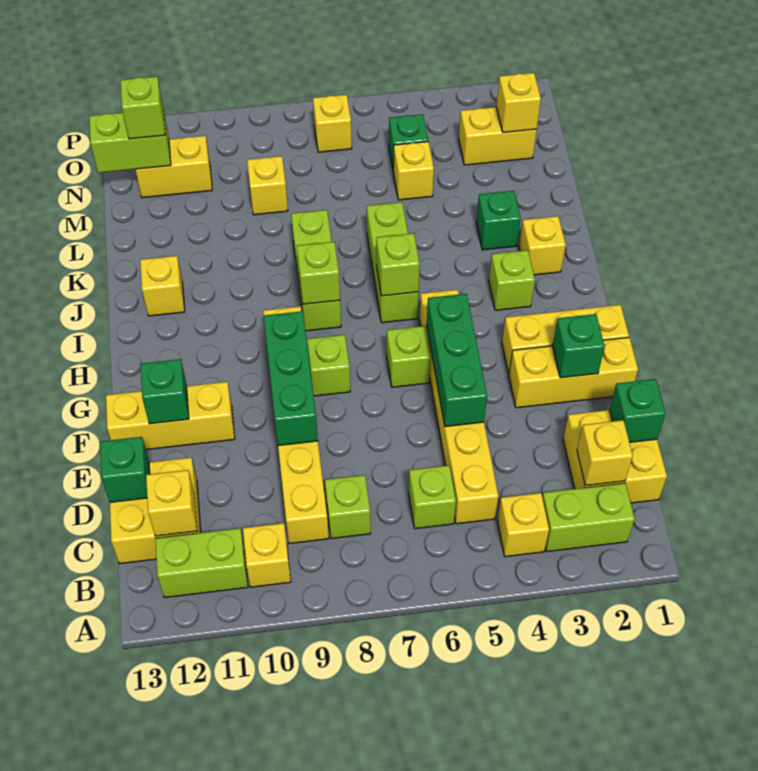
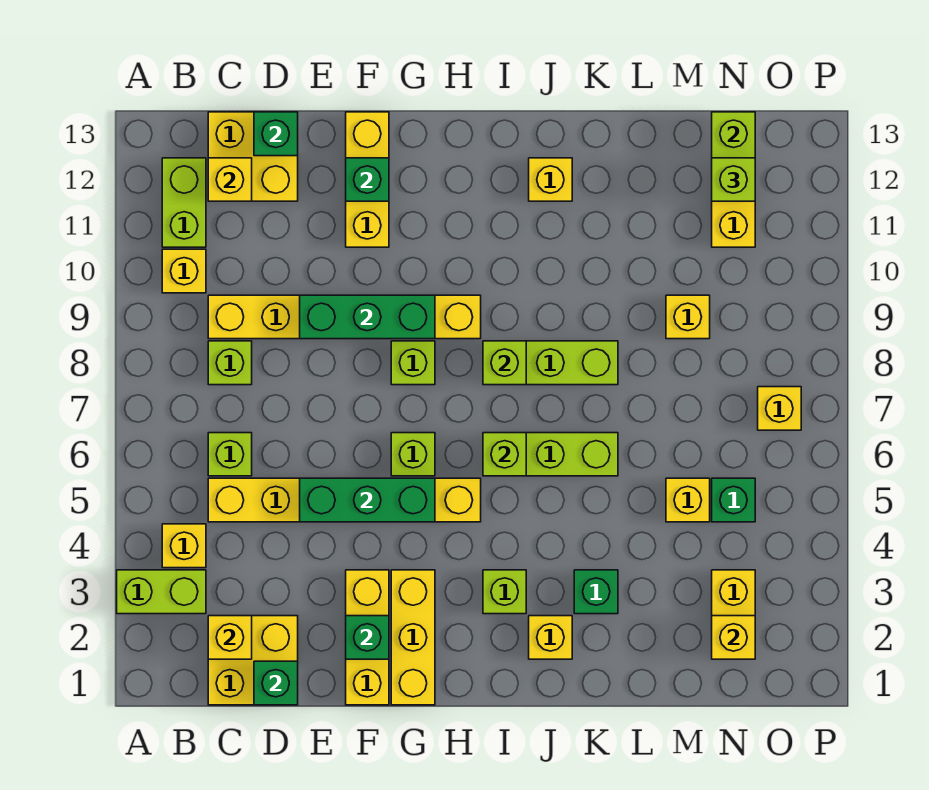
lime brick B2:B3 level 1 -> lime brick A3:B3 level 1

